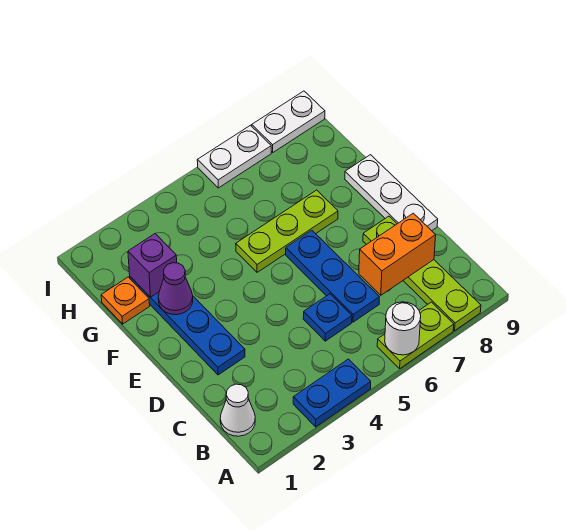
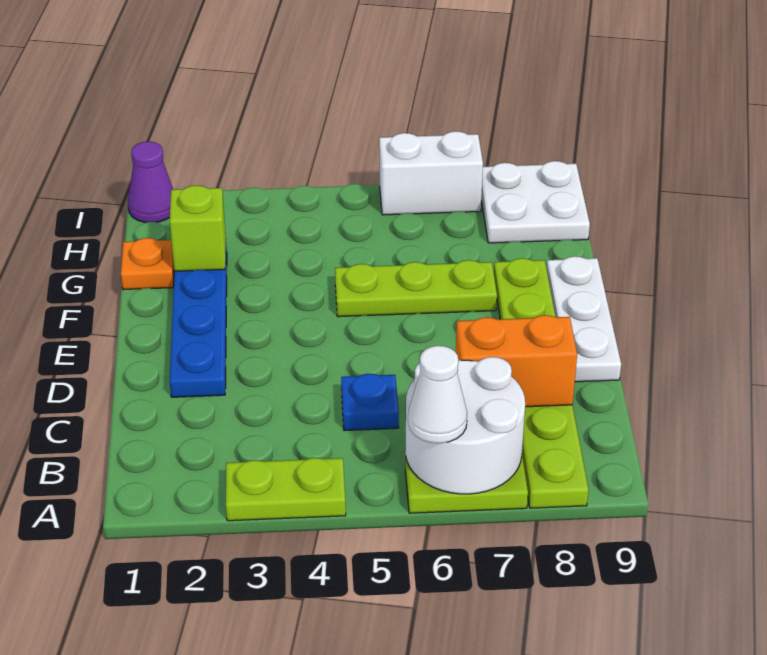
blue plate A3:A4 level 1 -> lime plate A3:A4 level 1
white round brick A6 level 2 -> white round brick A6:B7 level 2
lime plate A8:D8 level 1 -> lime plate A8:F8 level 1
white cone B1 level 1 -> white cone A6 level 3
blue plate C6:E6 level 1 -> none
purple cone F2 level 2 -> purple cone I1 level 1
purple brick G2 level 2 -> lime brick G2 level 2
white plate I6:I7 level 1 -> white brick I6:I7 level 1
white plate I8:I9 level 1 -> white plate H8:I9 level 1

